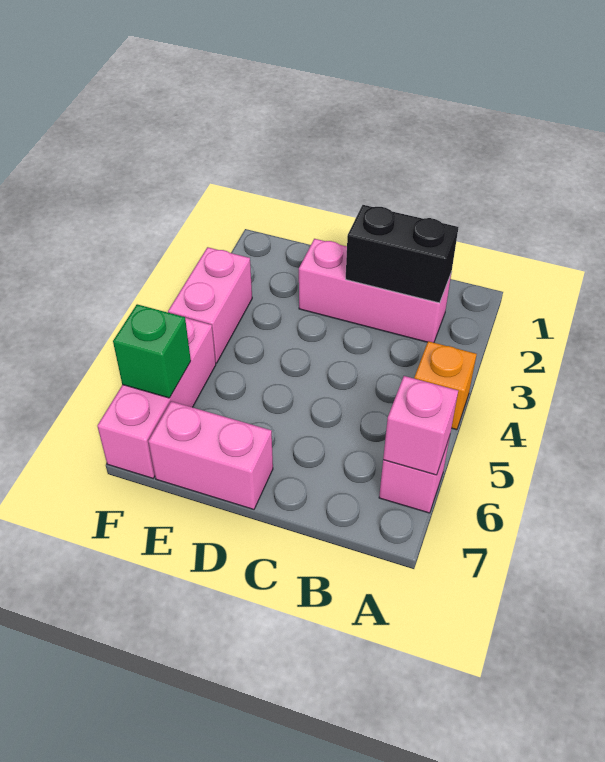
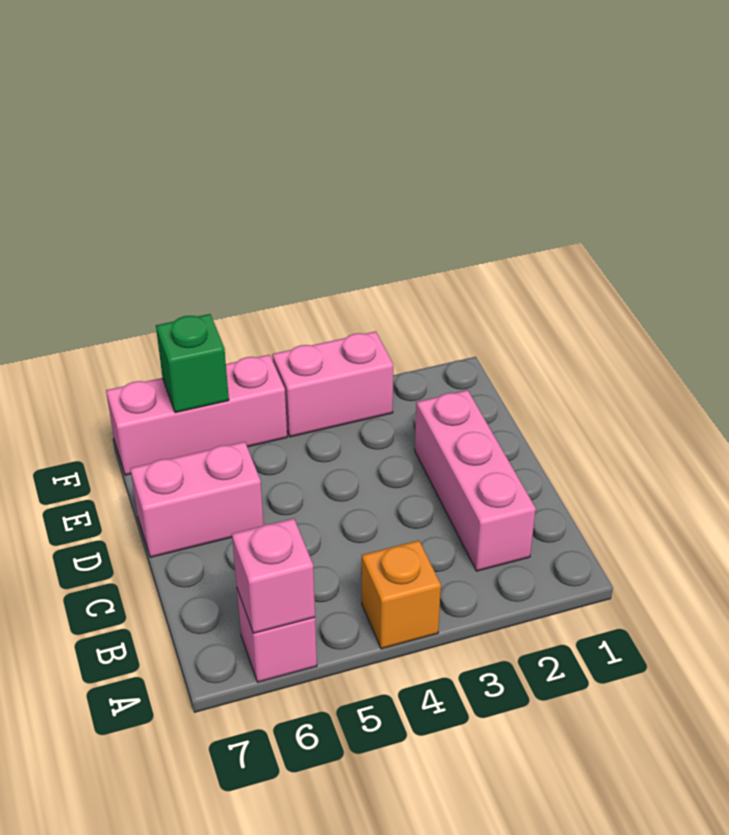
black brick B2:C2 level 2 -> none
pink brick D7:E7 level 1 -> pink brick D6:D7 level 1

